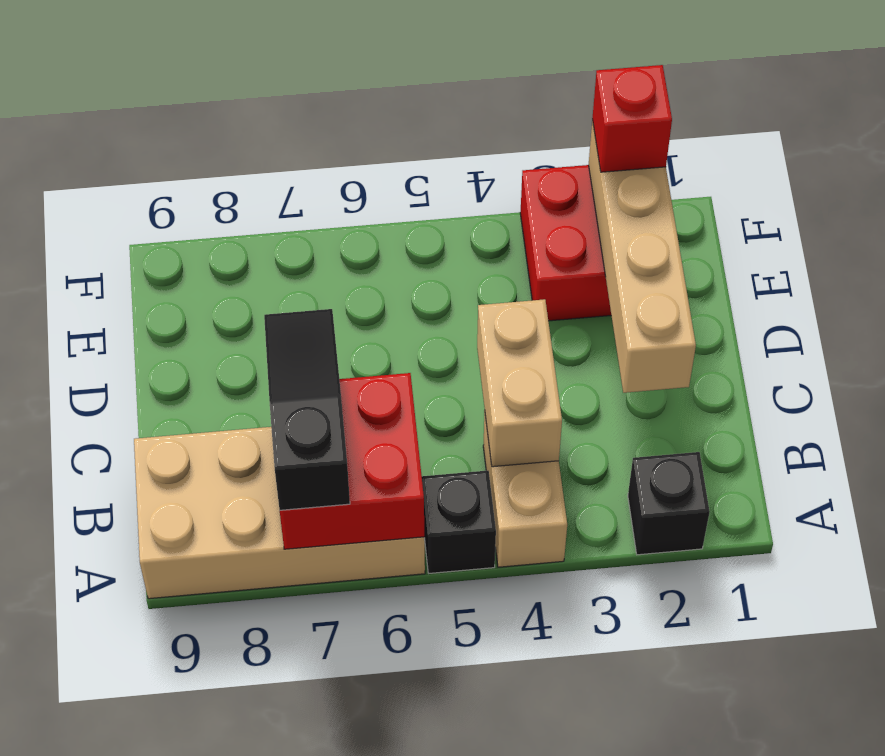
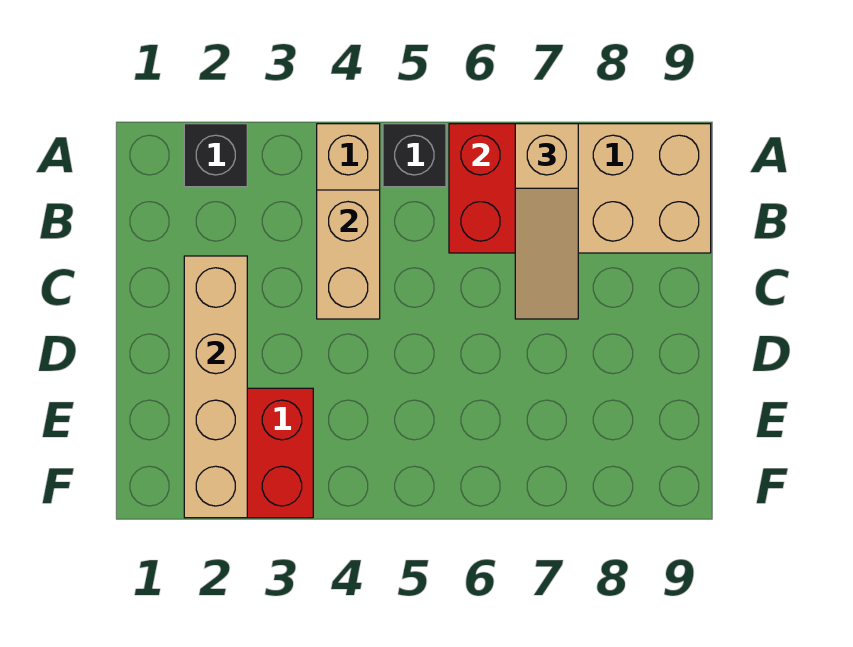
black slope A7:C7 level 3 top A -> tan slope A7:C7 level 3 top A
red brick F2 level 3 -> none

